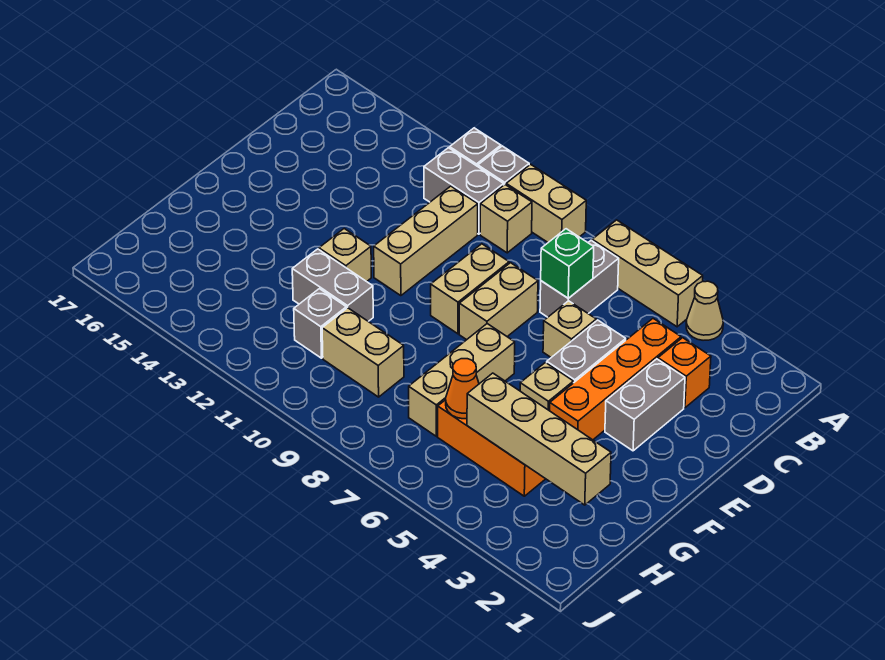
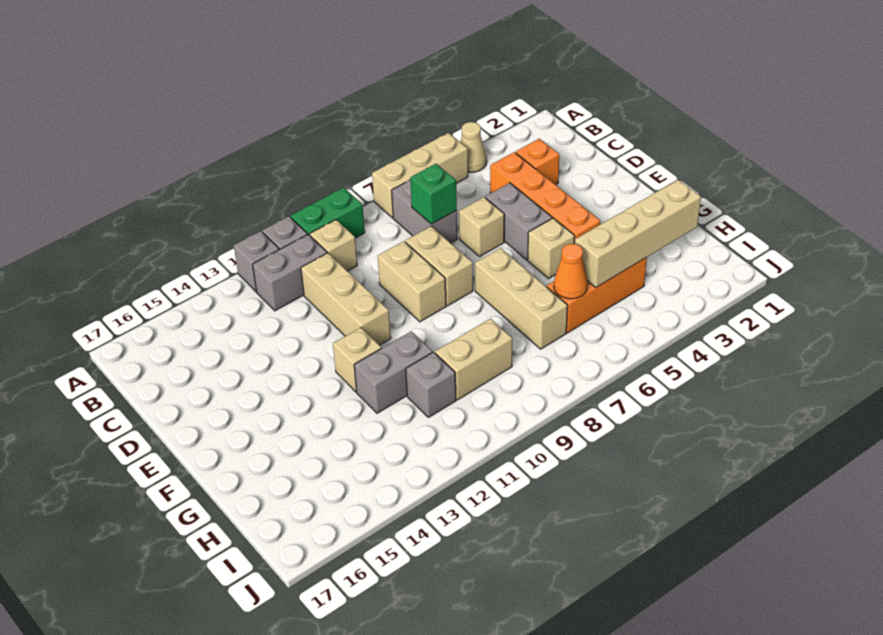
tan brick A9:A10 level 1 -> green brick A9:A10 level 1
grey brick D3:E3 level 1 -> none

